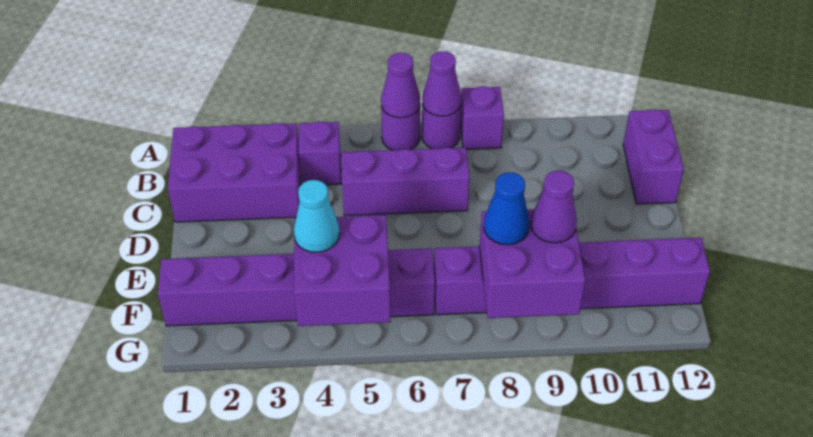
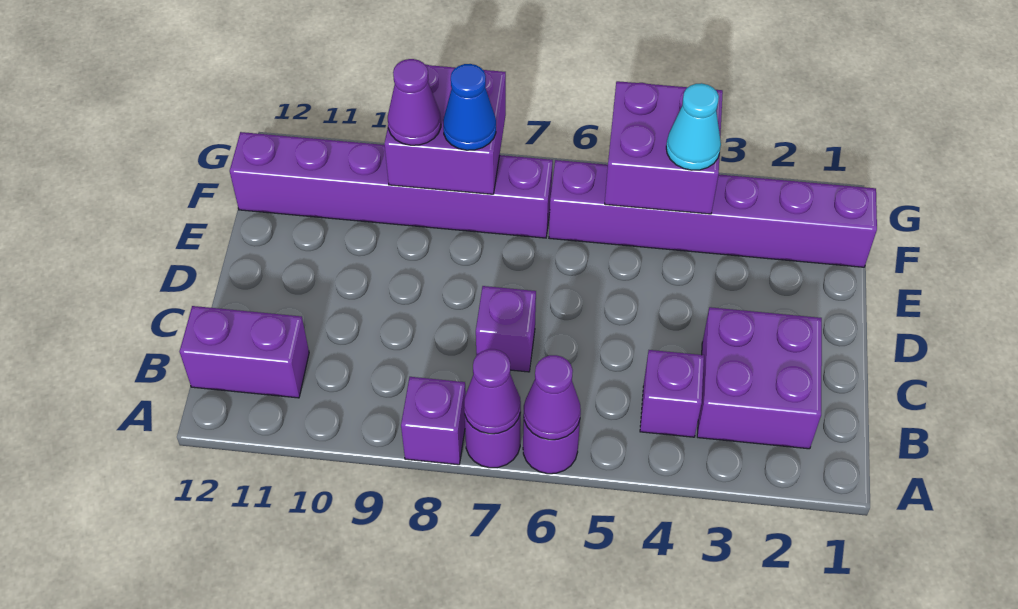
purple brick B1:C3 level 1 -> purple brick B2:C3 level 1
purple brick B12:C12 level 1 -> purple brick B11:B12 level 1
purple brick C5:C7 level 1 -> purple brick C7 level 1

